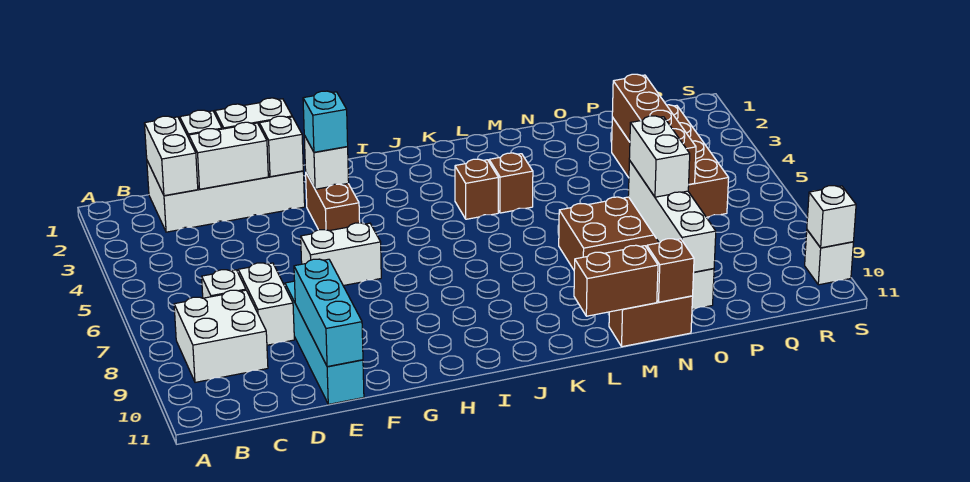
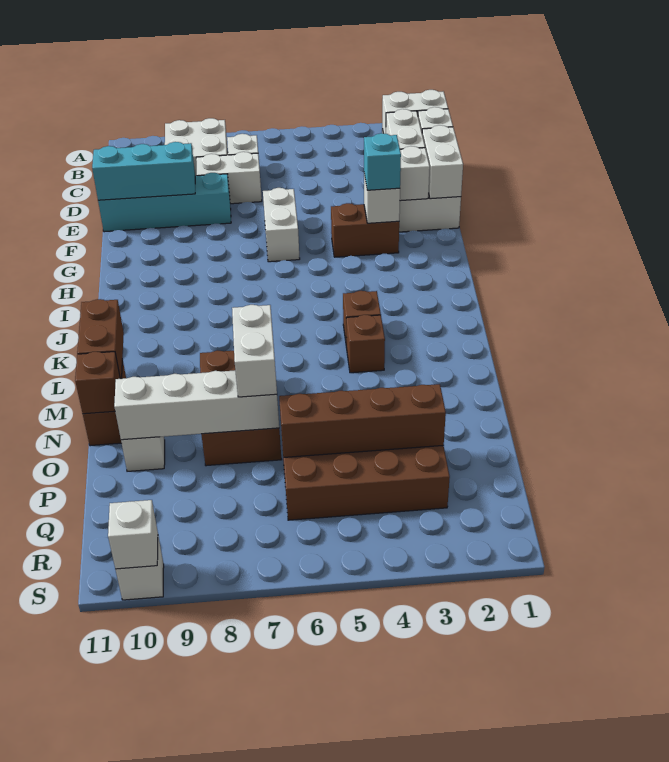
white brick O7:O8 level 3 -> white brick N7:O7 level 3

